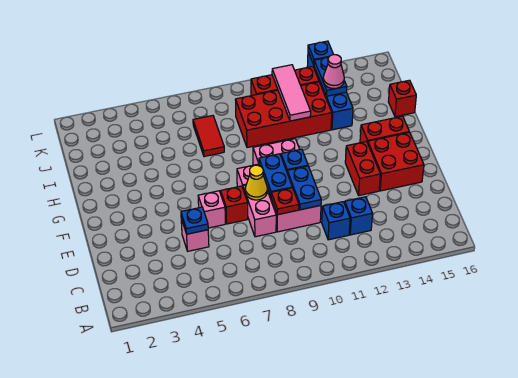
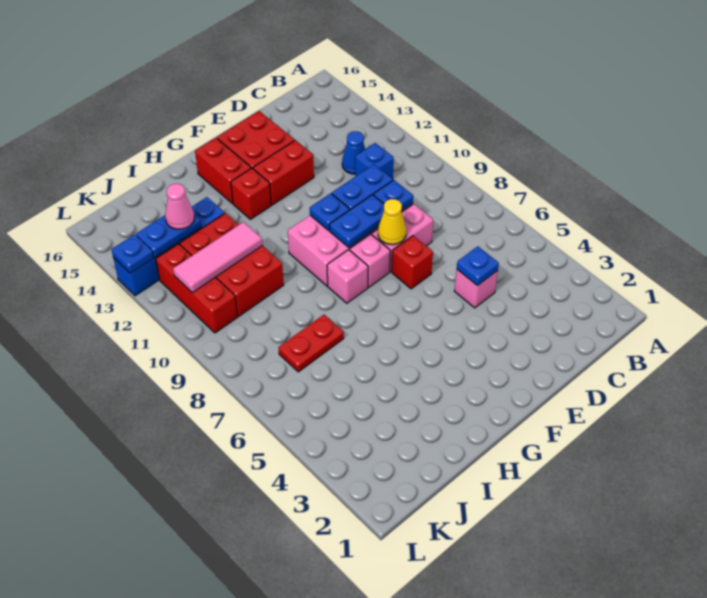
blue brick C12 level 1 -> blue cone C12 level 1
red plate D9 level 2 -> blue plate D9 level 2
pink brick E6 level 1 -> pink brick G8 level 1
red tile I7:J7 level 1 -> red plate I7:J7 level 1
red brick I9:J12 level 1 -> red brick I10:J12 level 1
red brick I16 level 1 -> red brick G13 level 1

